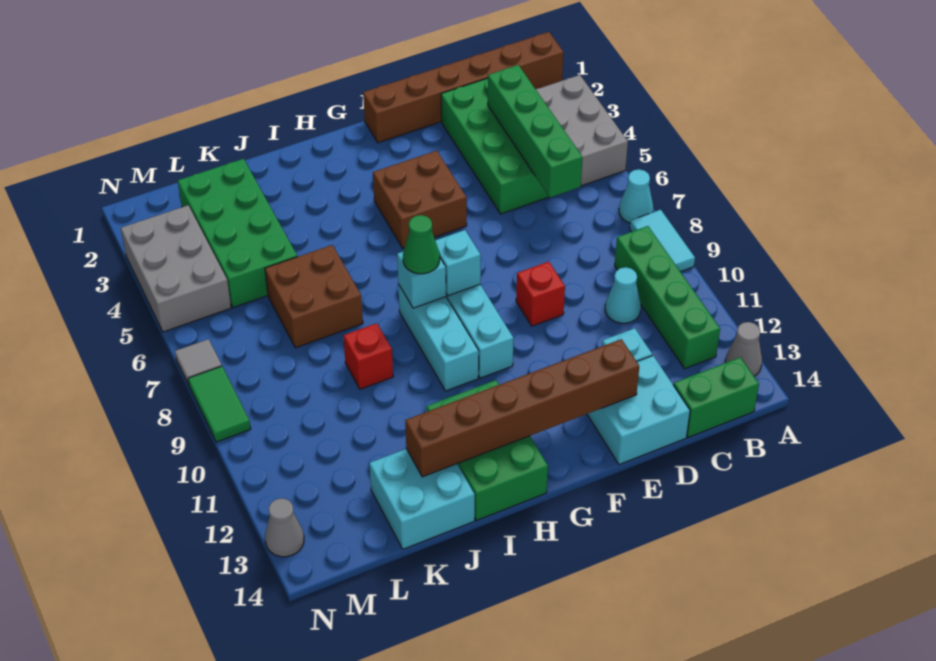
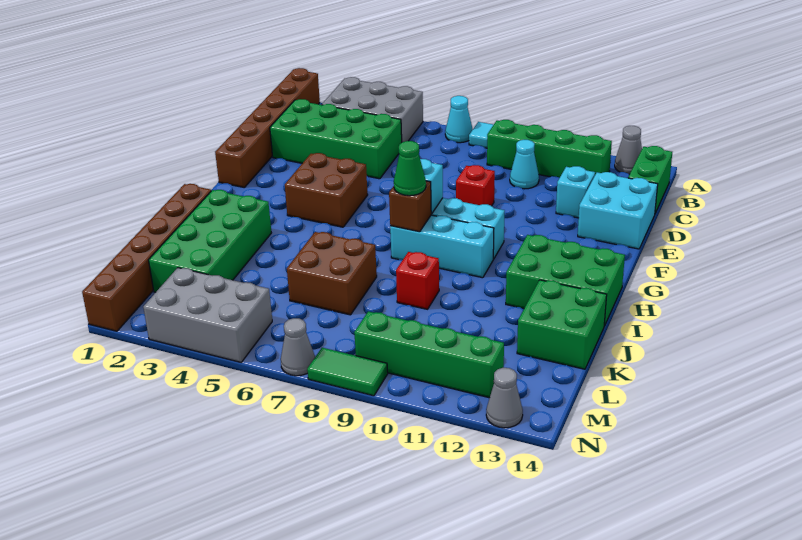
green brick C3:C6 level 2 -> green brick M9:M12 level 1
brown brick E13:J13 level 2 -> brown brick I1:N1 level 1
cyan brick H8 level 2 -> brown brick H8 level 2
cyan brick J13:K14 level 1 -> green brick J13:K14 level 1
green brick K2:L5 level 1 -> green brick I2:L3 level 1
grey tile N7 level 1 -> grey cone N7 level 1

